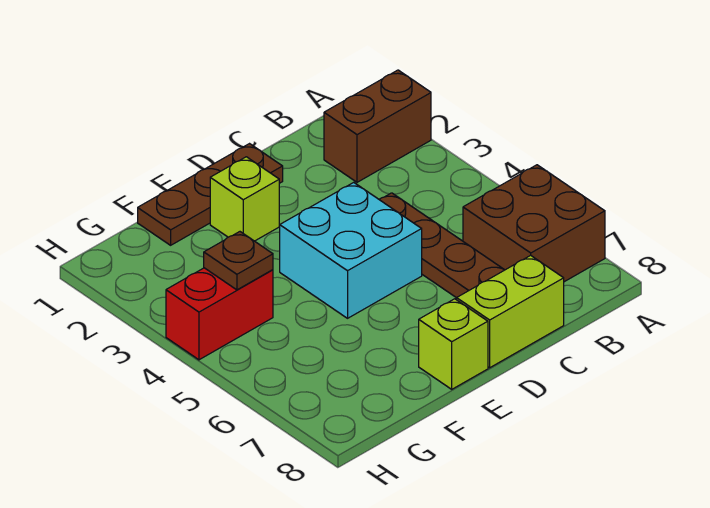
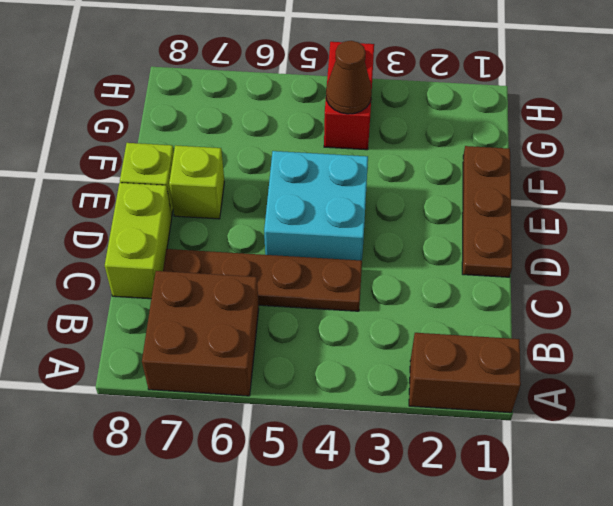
brown brick A2:B2 level 1 -> brown brick A1:A2 level 1
lime brick E2 level 1 -> lime brick E7 level 1
brown plate G4 level 2 -> brown cone G4 level 2

